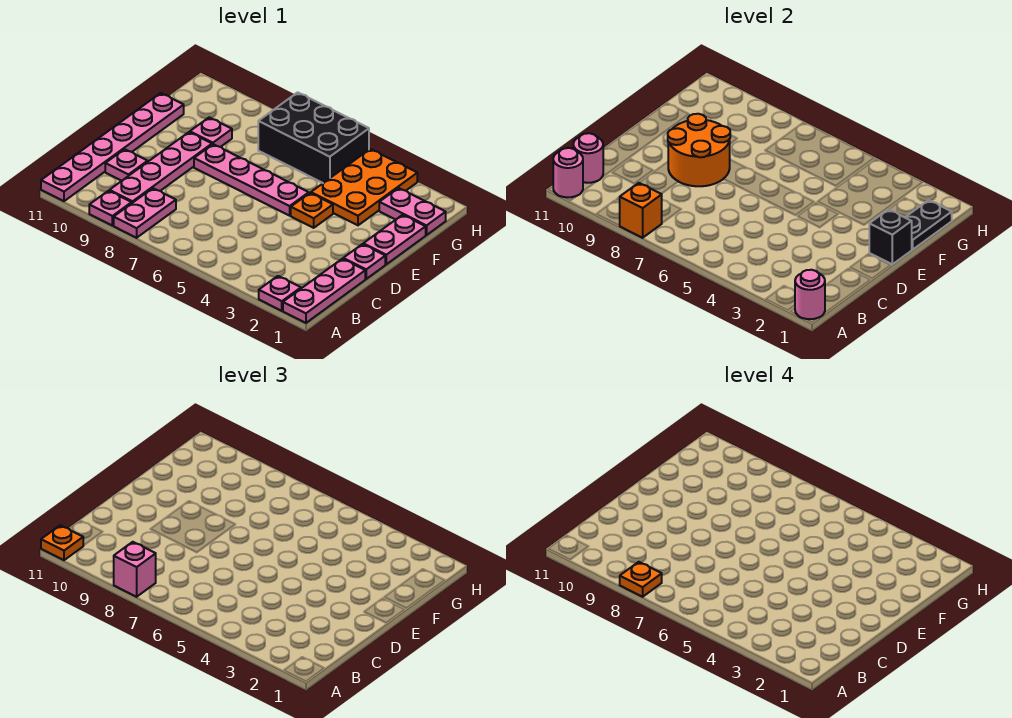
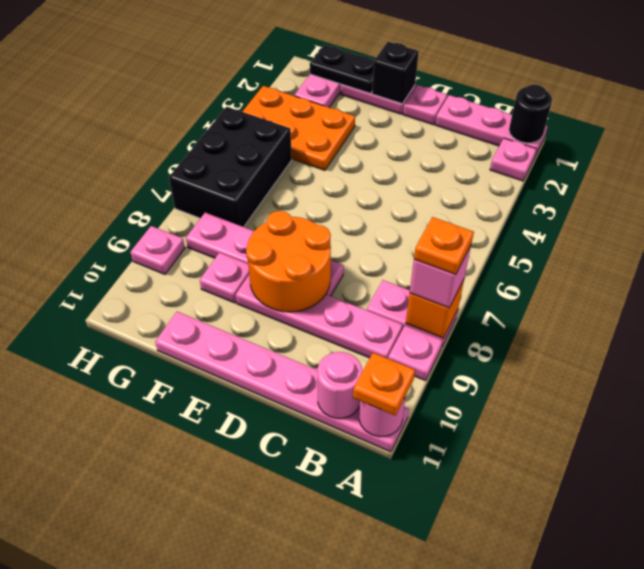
pink round brick A1 level 2 -> black round brick A1 level 2
pink plate C10 level 1 -> pink plate H9 level 1
orange plate E4 level 1 -> none
pink plate E5:E8 level 1 -> pink plate D8:G8 level 1

